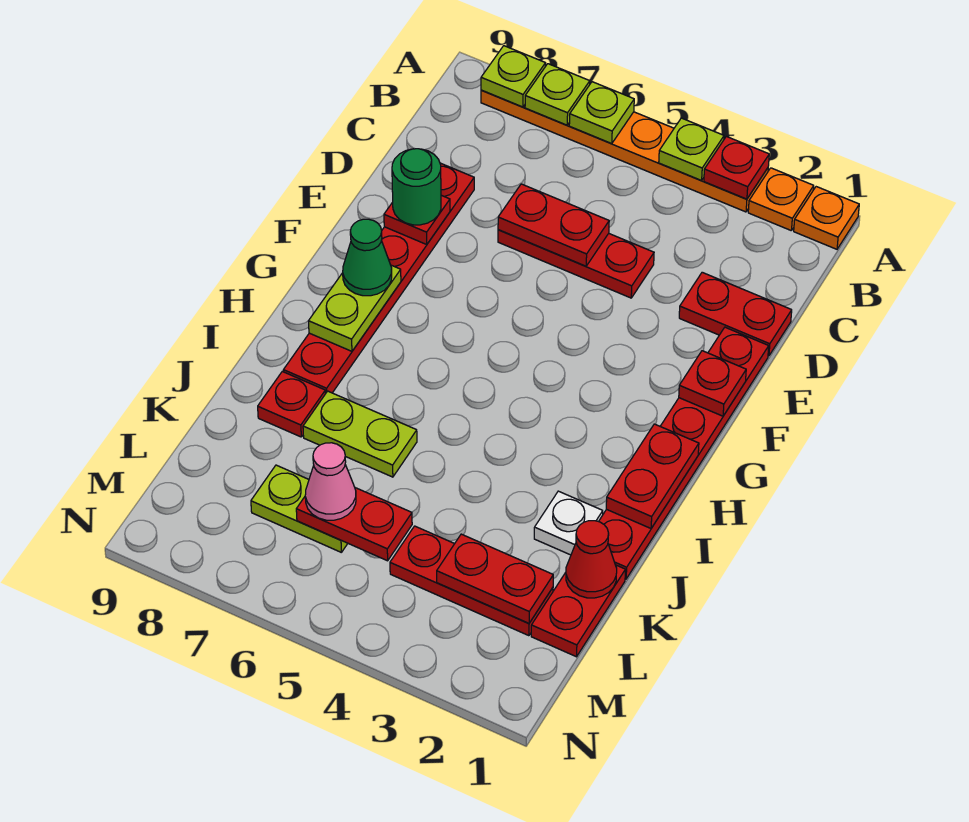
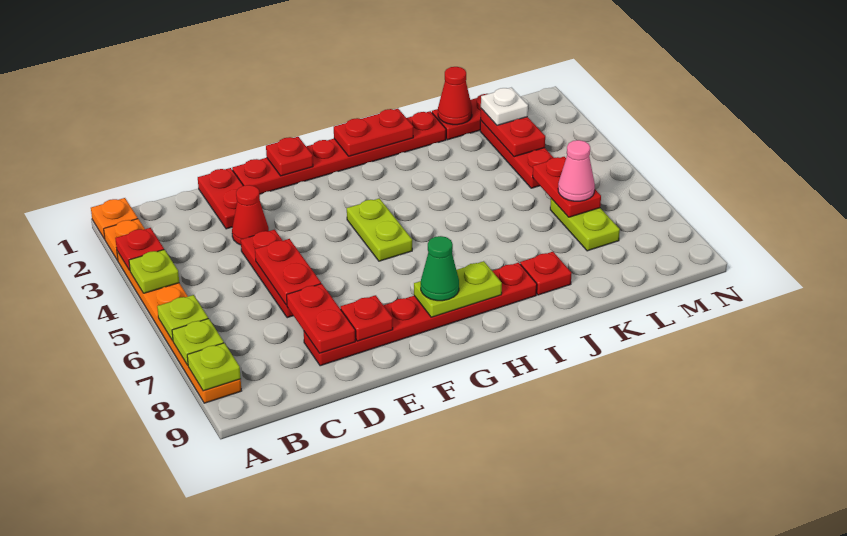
none -> red cone D3 level 1
none -> red plate D7:D8 level 2
green round brick E8 level 3 -> none
white plate J2 level 1 -> white plate L2 level 3
lime plate J6:J7 level 1 -> lime plate G4:G5 level 1

